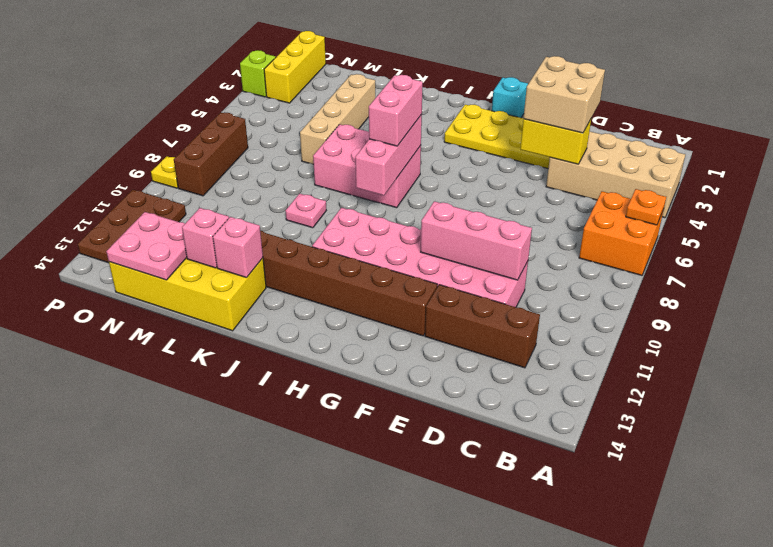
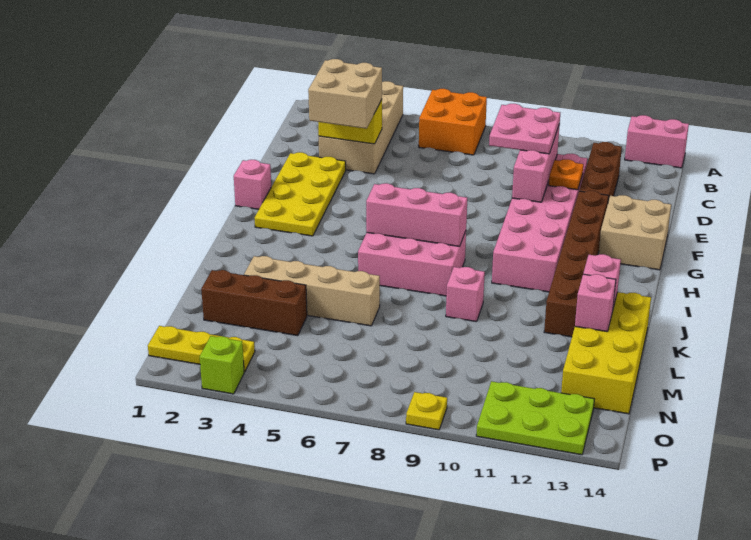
orange plate A6 level 2 -> orange plate E11 level 2
yellow brick D4:E4 level 2 -> yellow brick D3:D4 level 2
none -> tan brick F13:G14 level 1
cyan brick G1 level 1 -> pink brick G1 level 1
pink brick I6:K7 level 1 -> pink brick I6:J8 level 1
pink brick I6:I7 level 3 -> pink brick A13:A14 level 1
pink plate K9 level 1 -> pink brick K9 level 1
pink plate M13:N14 level 2 -> pink plate D9:E10 level 3
yellow brick O1:O3 level 1 -> yellow plate O1:O3 level 1
brown brick O7:O9 level 1 -> brown brick M2:M4 level 1
brown plate O11:P13 level 1 -> lime plate O11:P13 level 1

